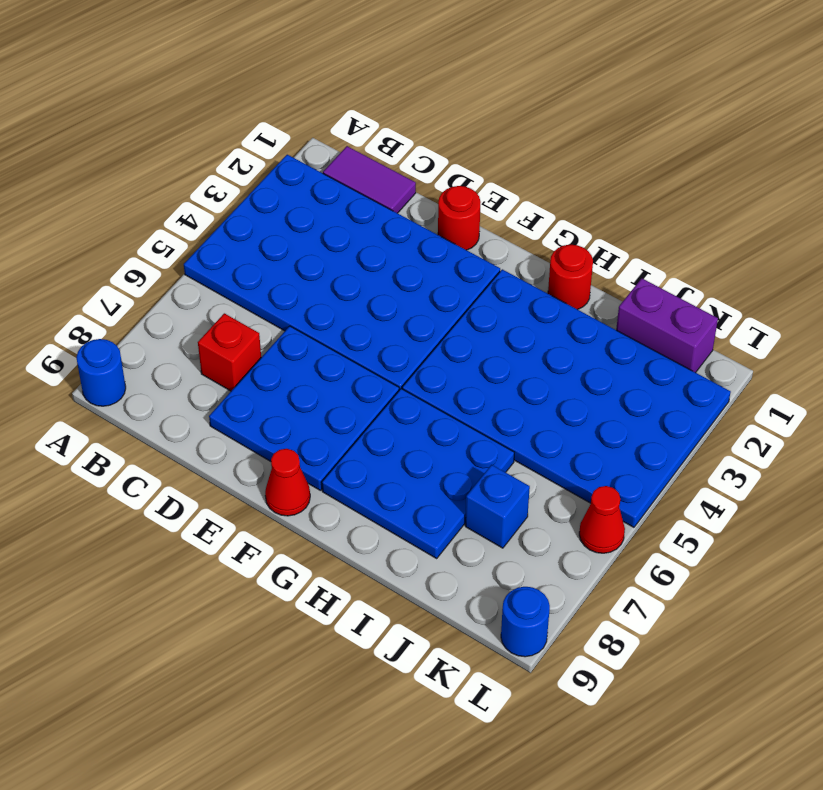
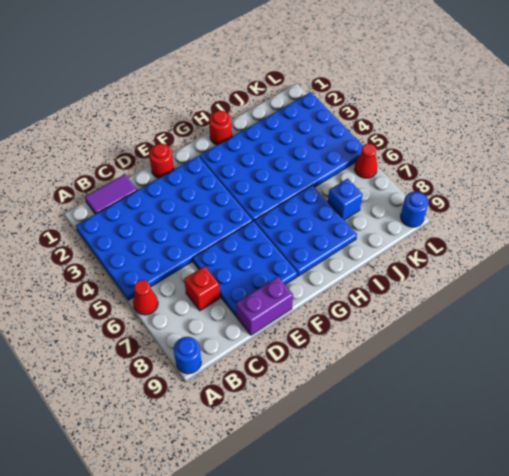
red cone F9 level 1 -> red cone A6 level 1
purple brick J1:K1 level 1 -> purple brick D9:E9 level 1

